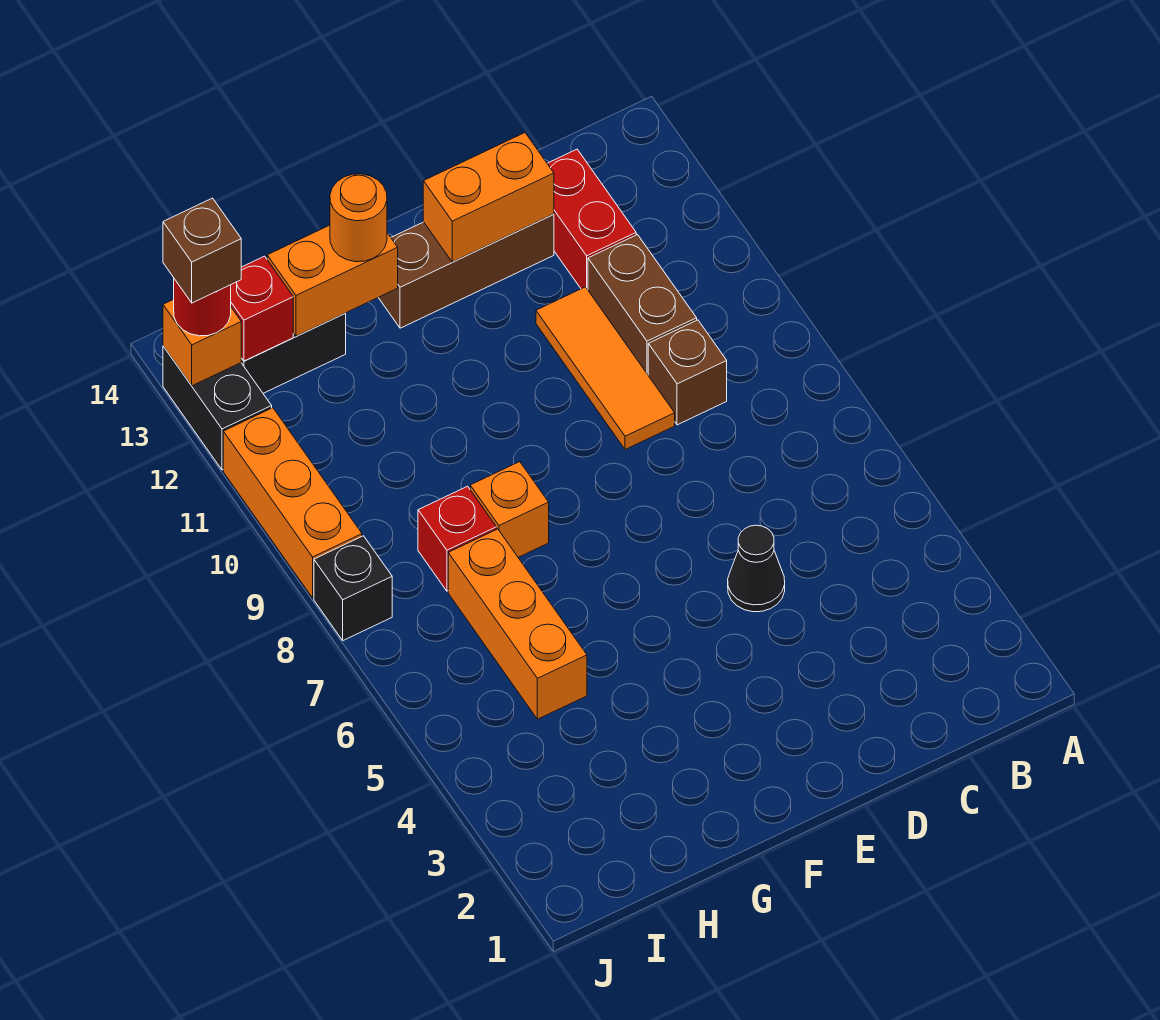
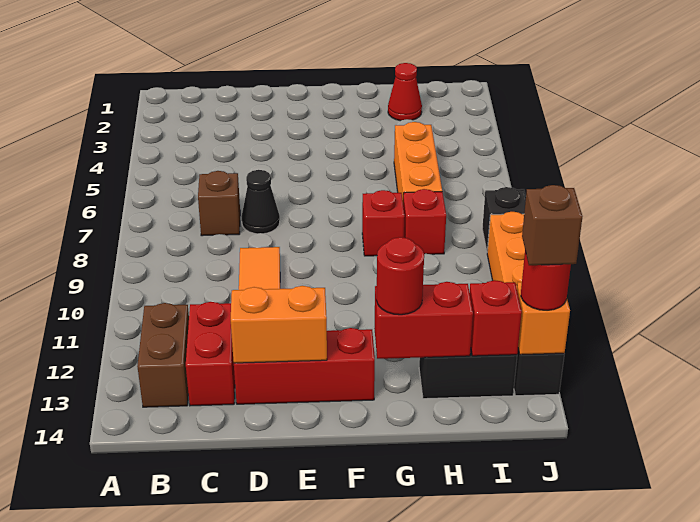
brown brick C9 level 1 -> brown brick C7 level 1
brown brick C10:C11 level 1 -> brown brick B12:B13 level 1
black cone D5 level 1 -> black cone D7 level 1
brown brick D13:F13 level 1 -> red brick D13:F13 level 1
orange brick G8 level 1 -> red brick G8 level 1
orange brick G13:H13 level 2 -> red brick G13:H13 level 2
orange round brick G13 level 3 -> red round brick G13 level 3
none -> red cone H2 level 1

